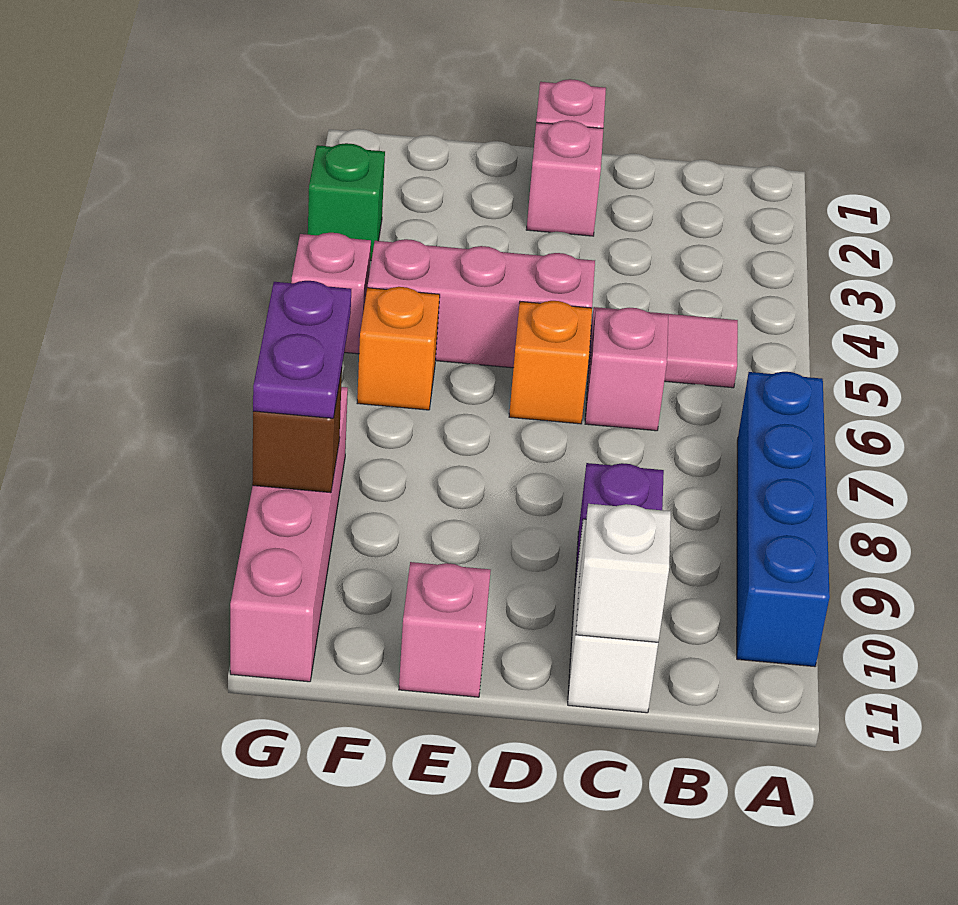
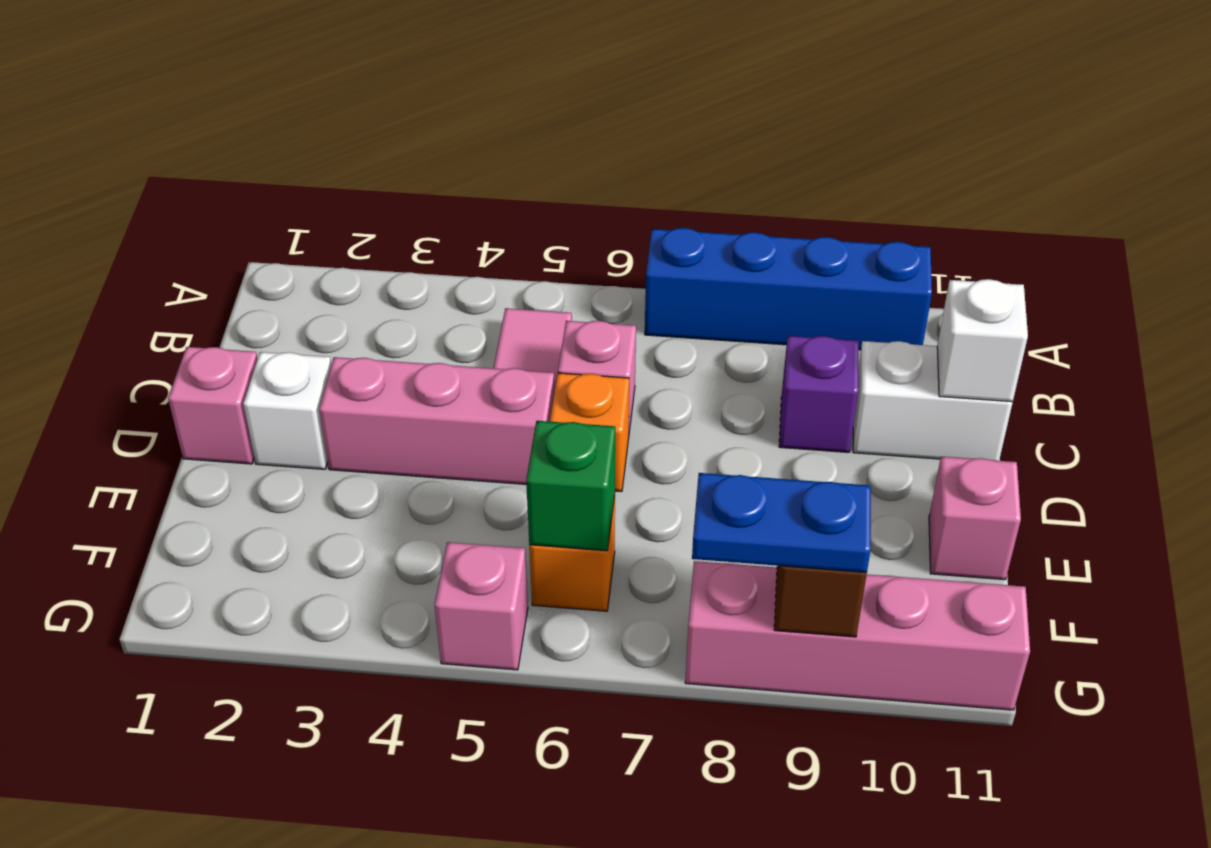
pink brick D2 level 1 -> white brick D2 level 1
pink brick D5:F5 level 1 -> pink brick D3:D5 level 1
green brick G3 level 1 -> green brick F6 level 2
purple plate G8:G9 level 3 -> blue plate G8:G9 level 3

